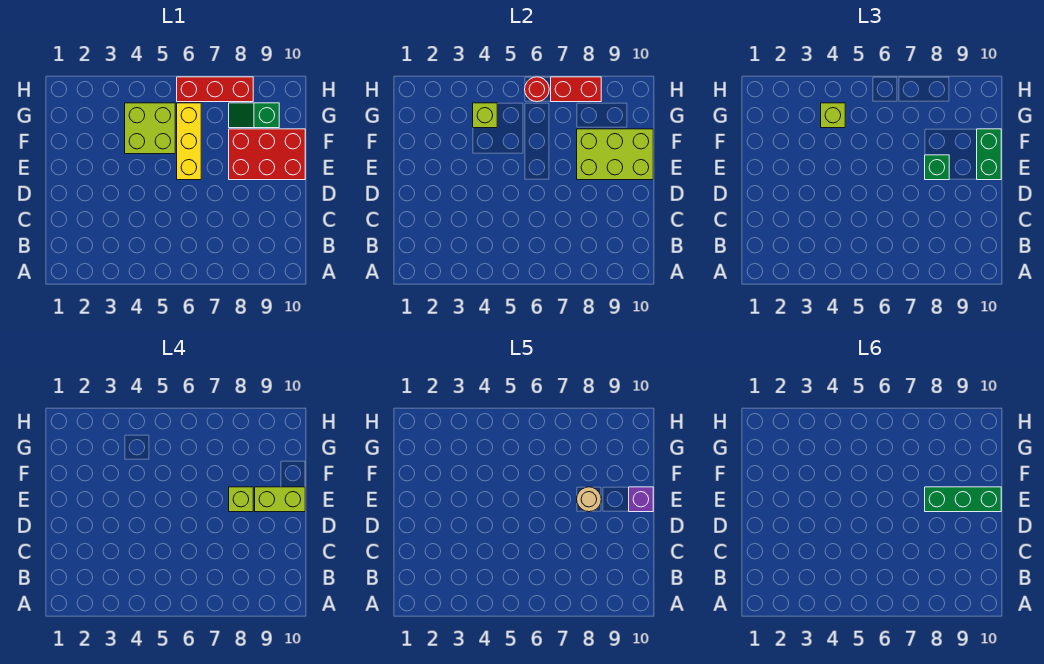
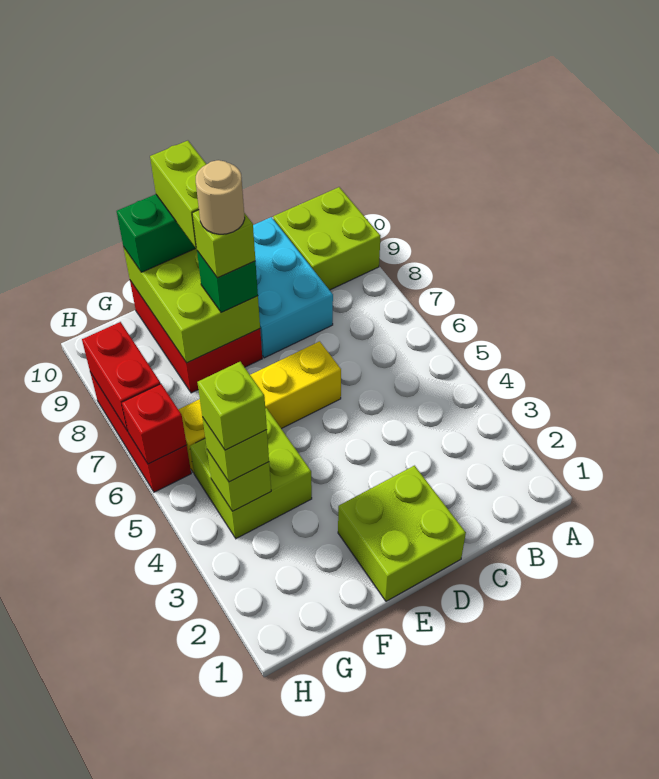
none -> lime brick A9:B10 level 1
none -> cyan brick C8:D10 level 1
none -> lime brick D1:E2 level 1
yellow brick E6:G6 level 1 -> yellow brick D6:G6 level 1
green brick E8:E10 level 6 -> none
purple brick E10 level 5 -> none
none -> lime brick G4 level 4
green slope G8:G9 level 1 top 9 -> none
red round brick H6 level 2 -> red brick H6 level 2

